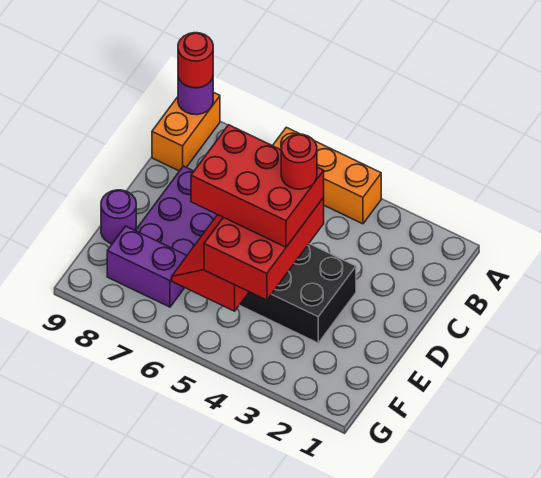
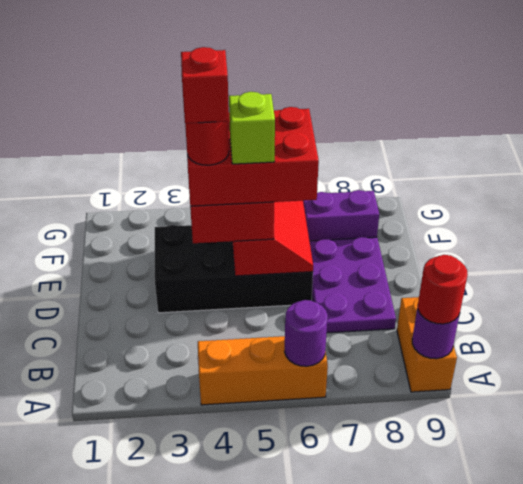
none -> red brick D4 level 6
none -> lime brick D5 level 5
purple round brick E9 level 1 -> purple round brick A6 level 2

